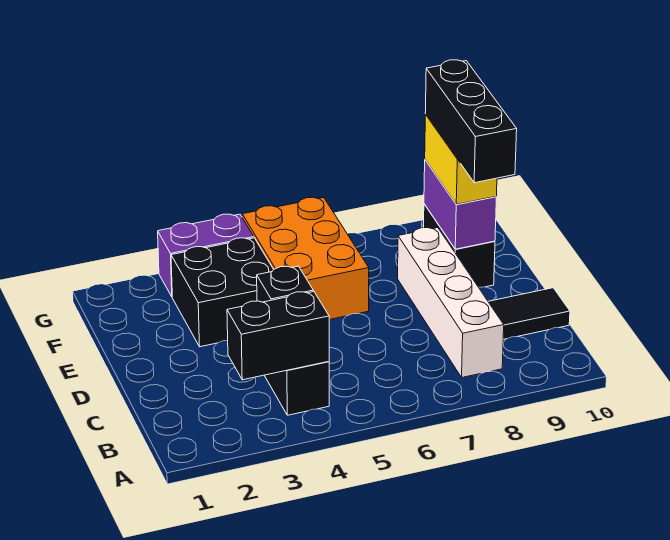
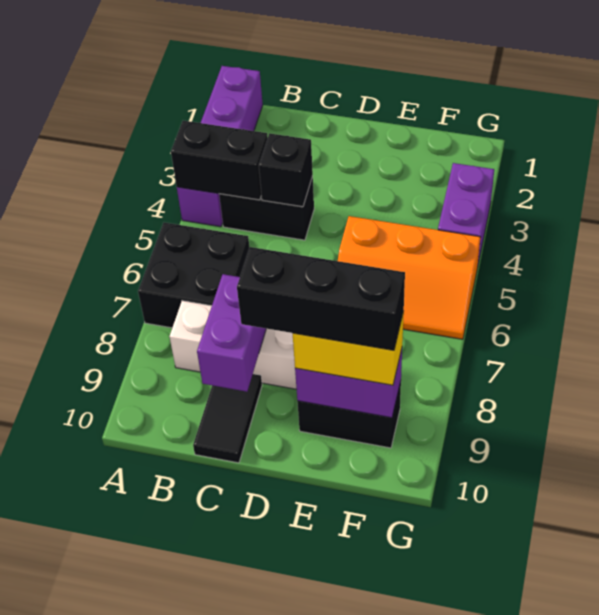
none -> purple brick A1:A4 level 1
black brick B3:B4 level 2 -> black brick A4:B4 level 2
none -> purple brick C8:C9 level 2
black brick E3:F4 level 1 -> black brick A6:B7 level 1
orange brick E5:G6 level 1 -> orange slope E5:G6 level 1 top 5

